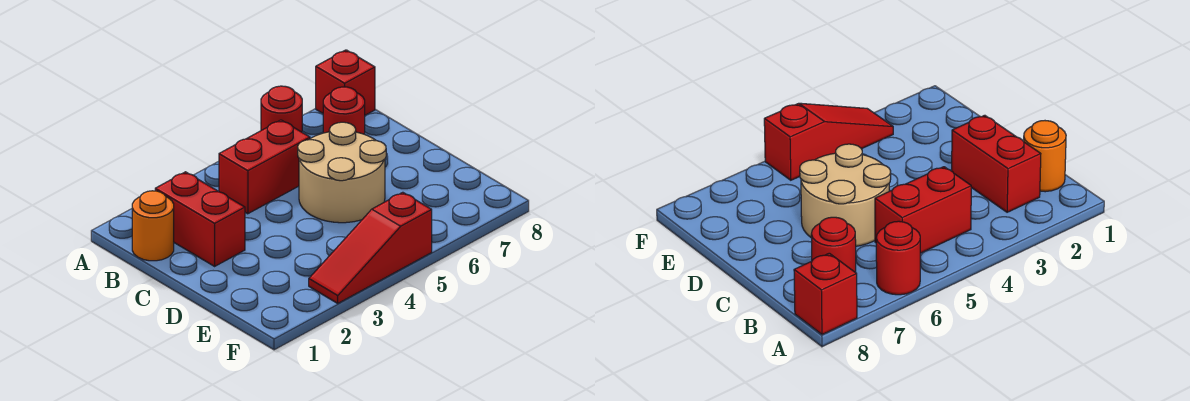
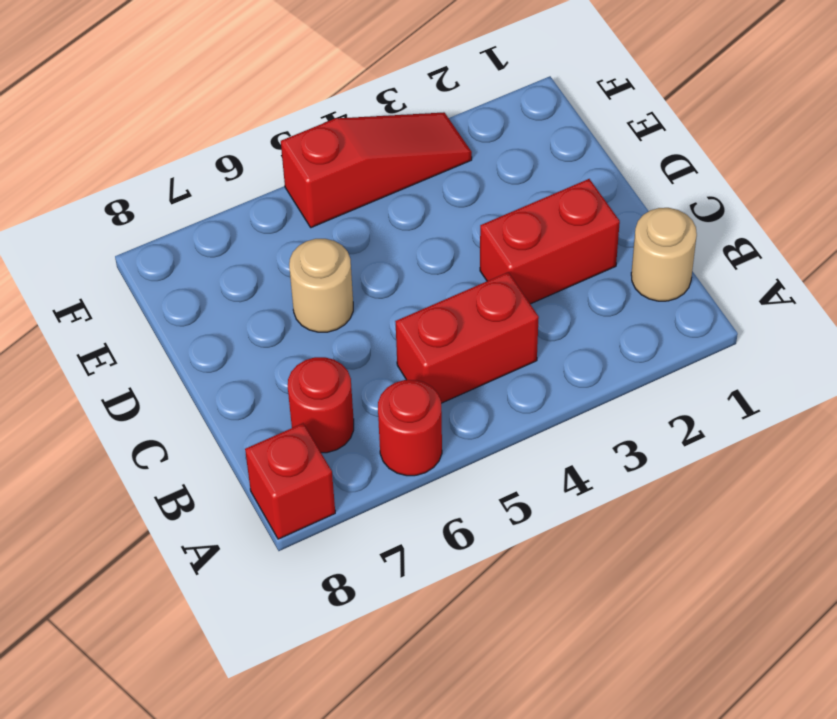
orange round brick B1 level 1 -> tan round brick B1 level 1
red brick B2:C2 level 1 -> red brick C2:C3 level 1
tan round brick C5:D6 level 1 -> tan round brick D6 level 1

